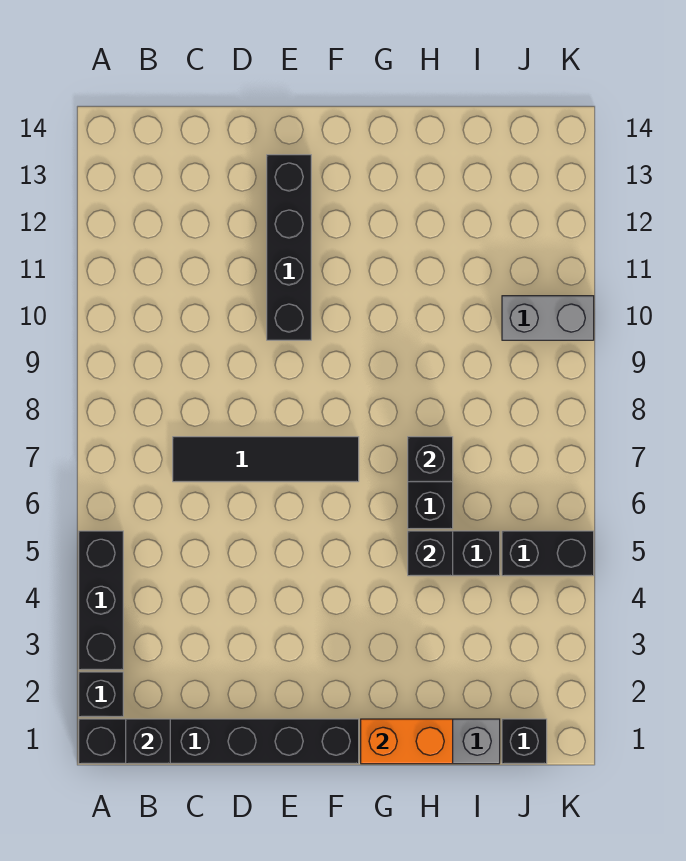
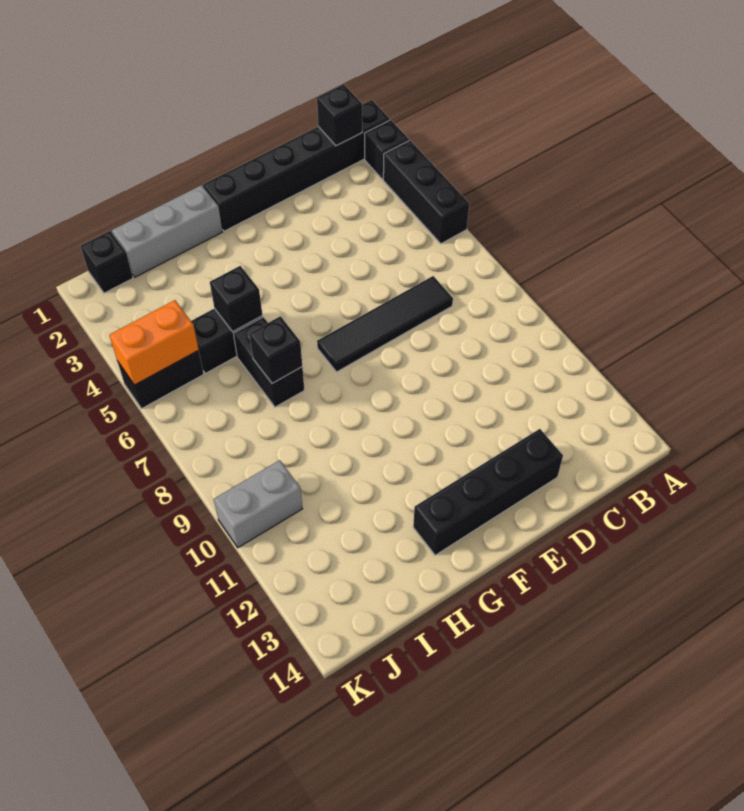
black brick E10:E13 level 1 -> black brick D13:G13 level 1
orange brick G1:H1 level 2 -> orange brick J5:K5 level 2

